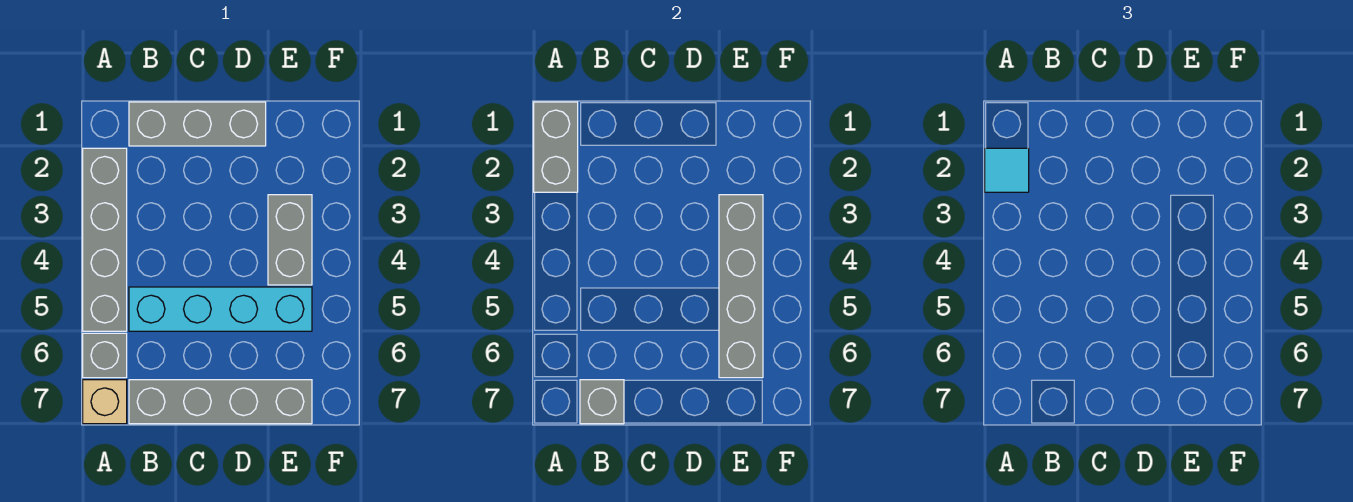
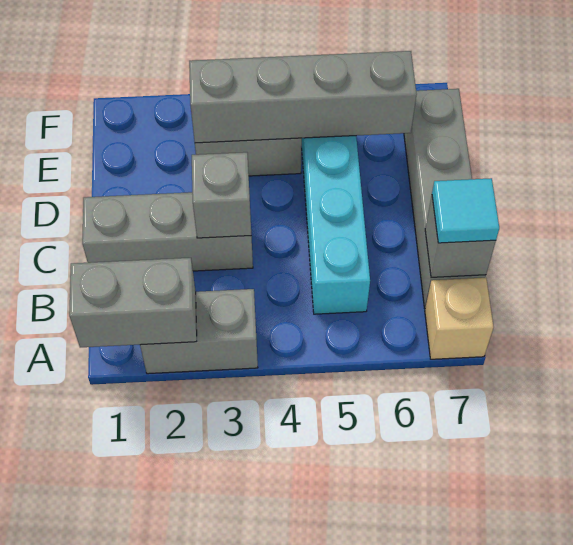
grey brick A2:A5 level 1 -> grey brick A2:A3 level 1
cyan tile A2 level 3 -> cyan tile B7 level 3
grey brick A6 level 1 -> grey brick C3 level 2
grey brick B1:D1 level 1 -> grey brick C1:C3 level 1

